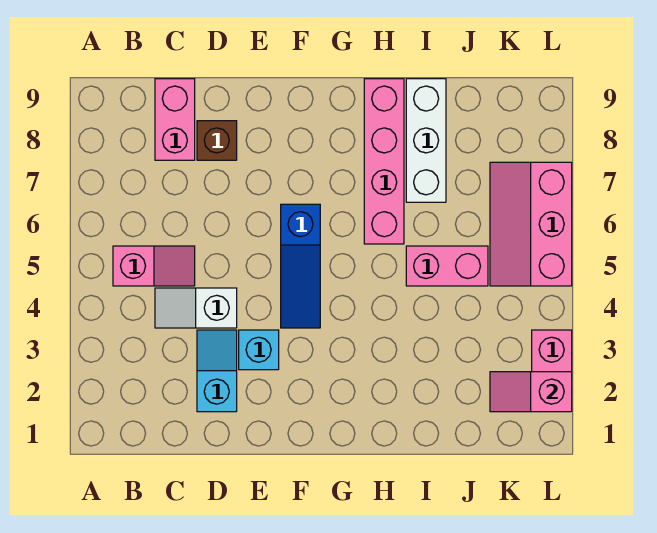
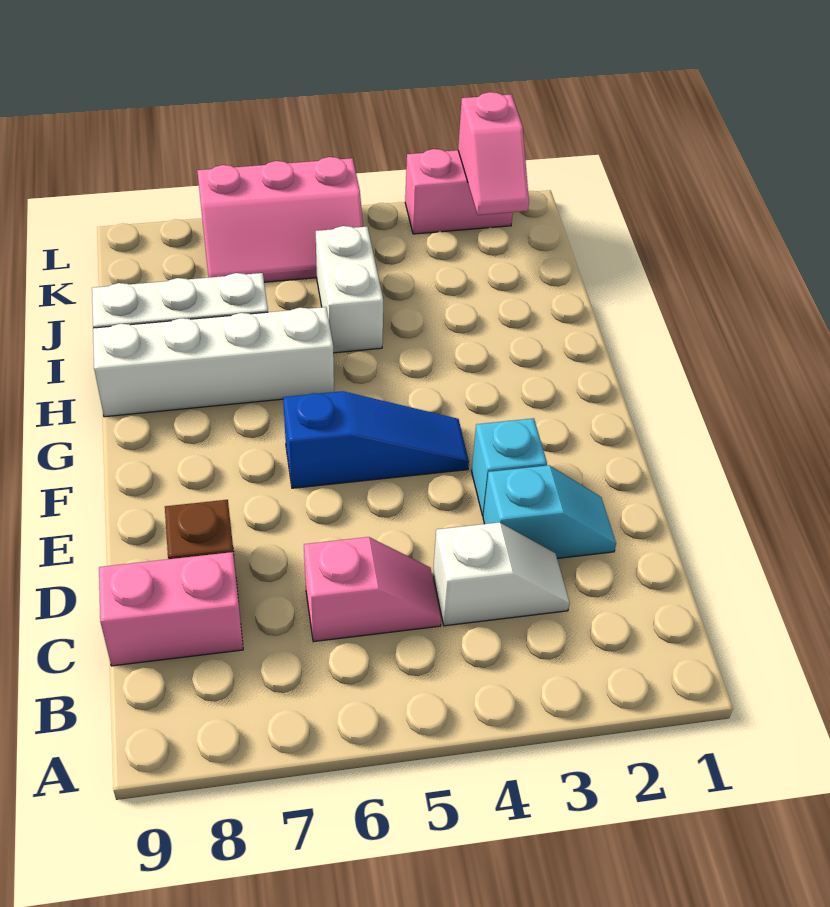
pink slope B5:C5 level 1 top B -> pink slope C5:C6 level 1 top 6
white slope C4:D4 level 1 top D -> white slope C3:C4 level 1 top 4
cyan slope D2:D3 level 1 top 2 -> cyan slope D2:D3 level 1 top 3
pink brick H6:H9 level 1 -> white brick H6:H9 level 1
pink brick I5:J5 level 1 -> white brick I5:J5 level 1

